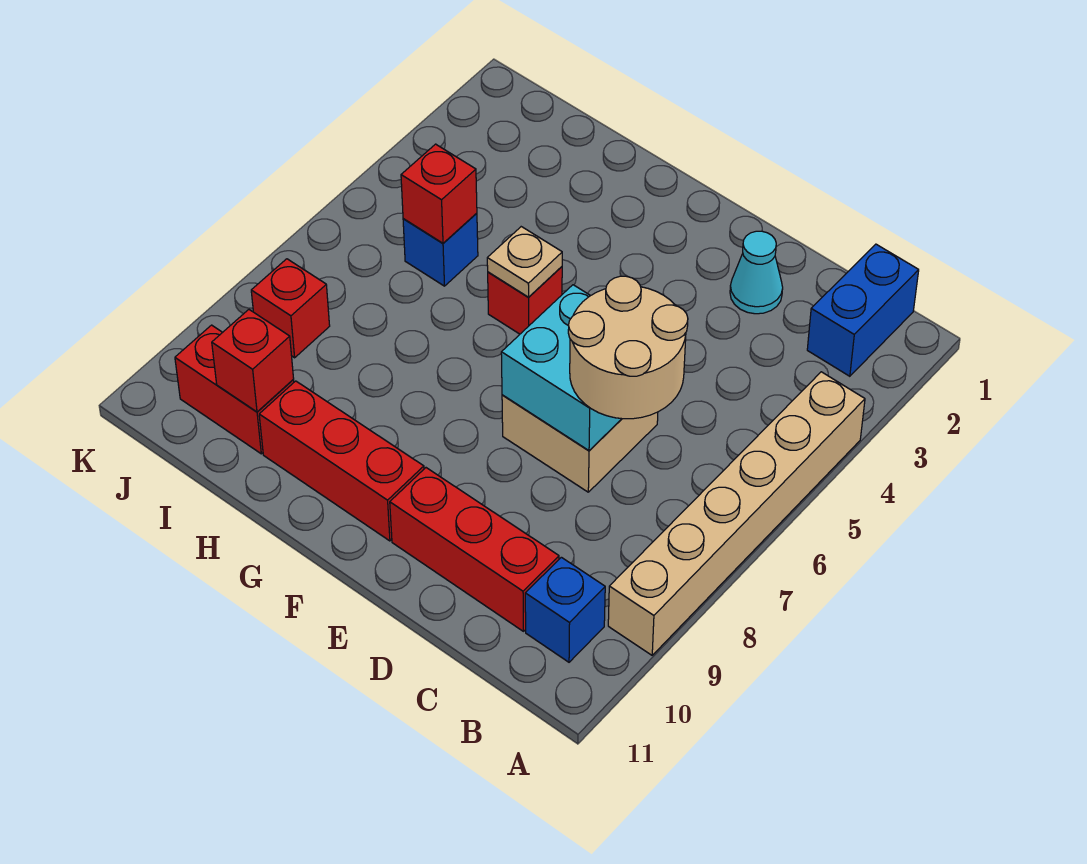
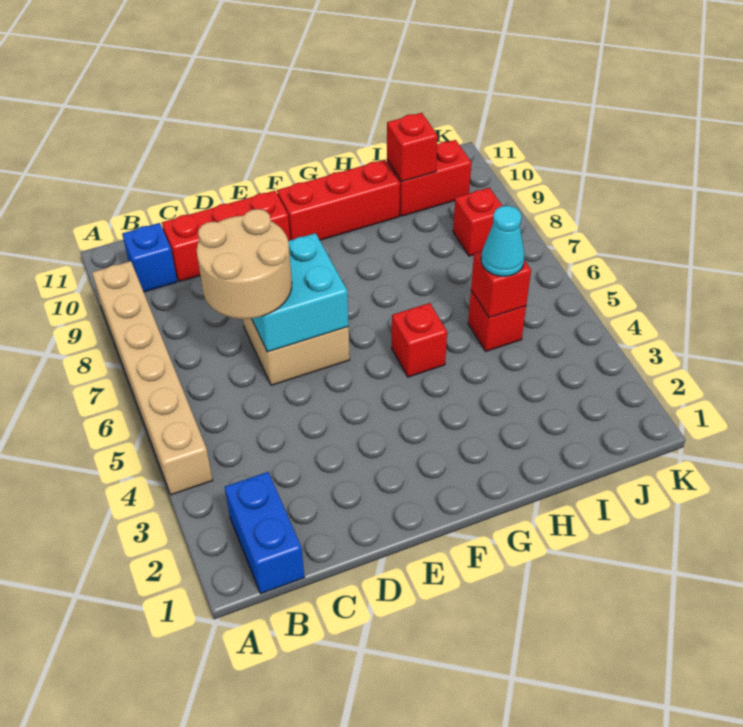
cyan cone D2 level 1 -> cyan cone I5 level 3
tan plate G5 level 2 -> none
blue brick I5 level 1 -> red brick I5 level 1

